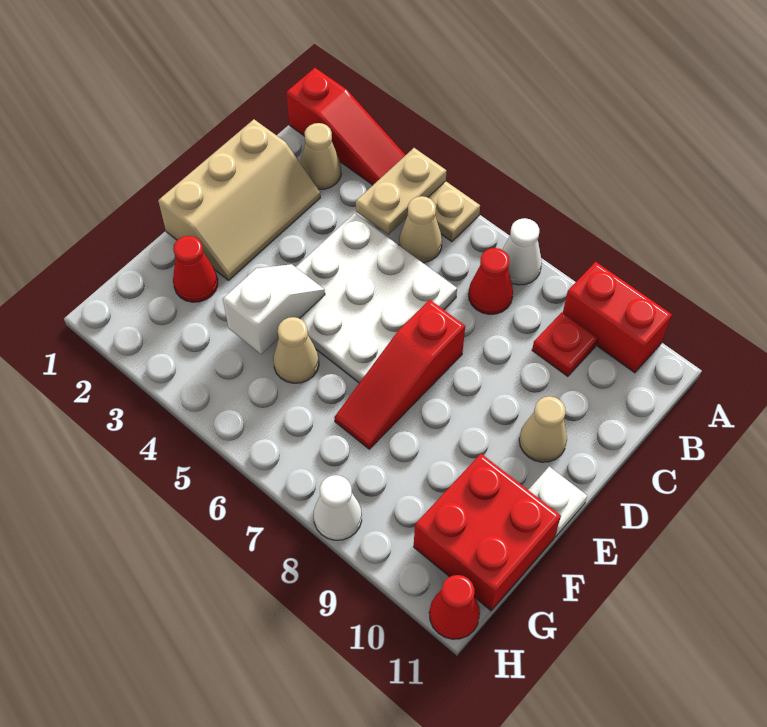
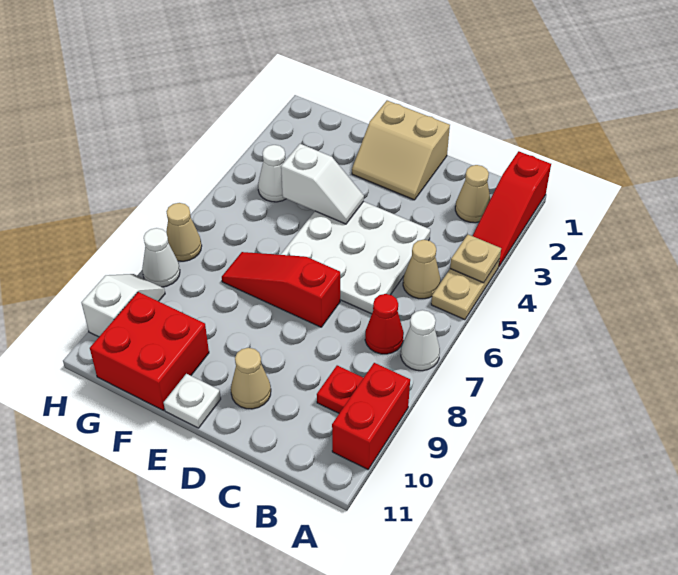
tan plate A4:B4 level 2 -> tan plate A4 level 2
tan slope C1:E2 level 1 top 1 -> tan slope D1:E2 level 1 top 1
red cone F2 level 1 -> none
tan cone F5 level 1 -> tan cone H7 level 1
none -> white cone G4 level 1
none -> white slope H9:H10 level 1 top 10
red cone H11 level 1 -> none

